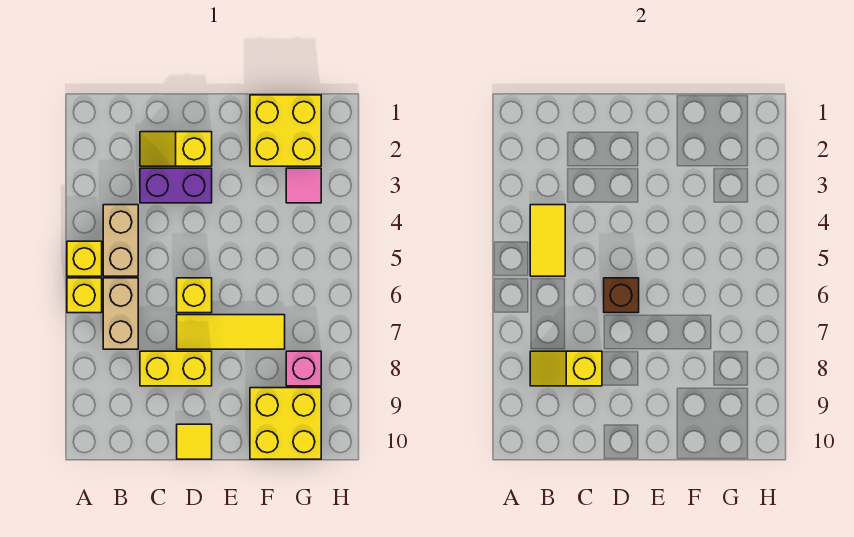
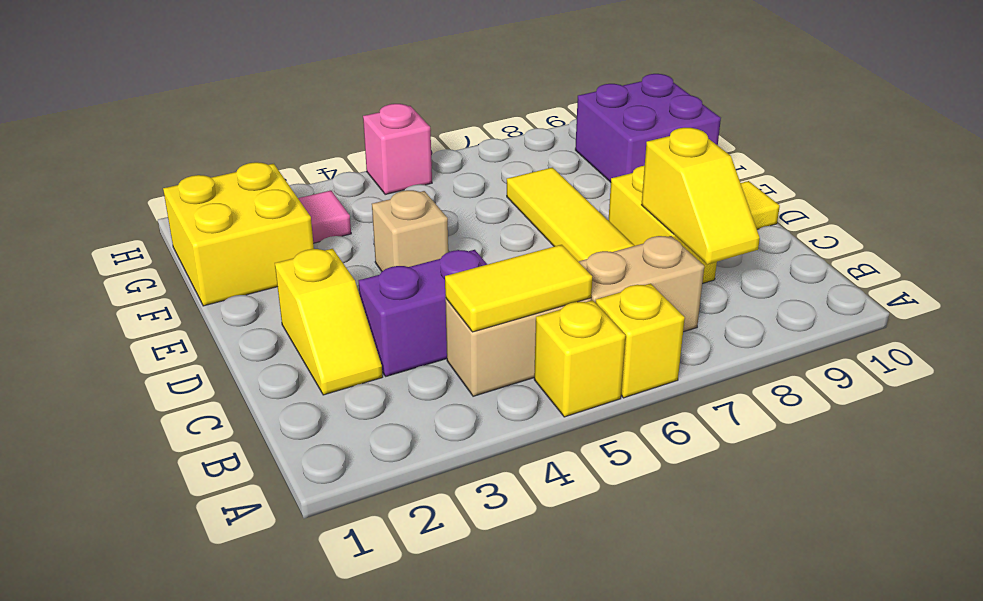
purple brick C3:D3 level 1 -> purple brick C3:C4 level 1
yellow brick D6 level 1 -> none
brown brick D6 level 2 -> none
none -> tan brick E4 level 1
yellow brick F9:G10 level 1 -> purple brick F9:G10 level 1
pink brick G8 level 1 -> pink brick H5 level 1

